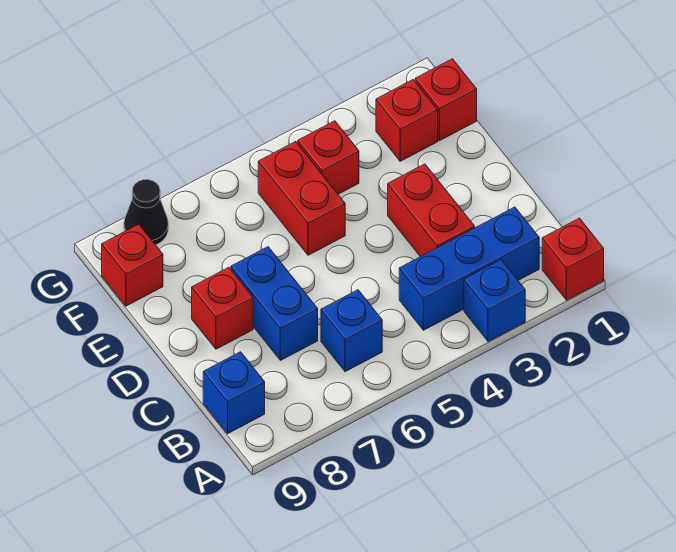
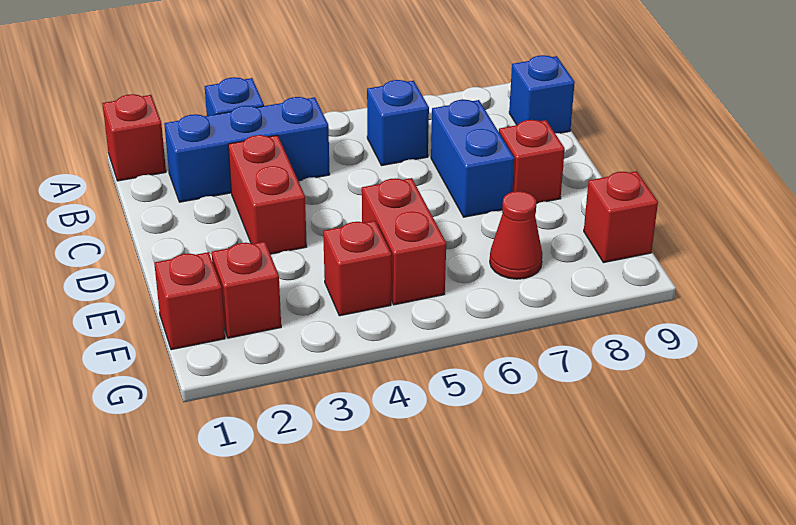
none -> red cone F7 level 1
black cone G8 level 1 -> none

